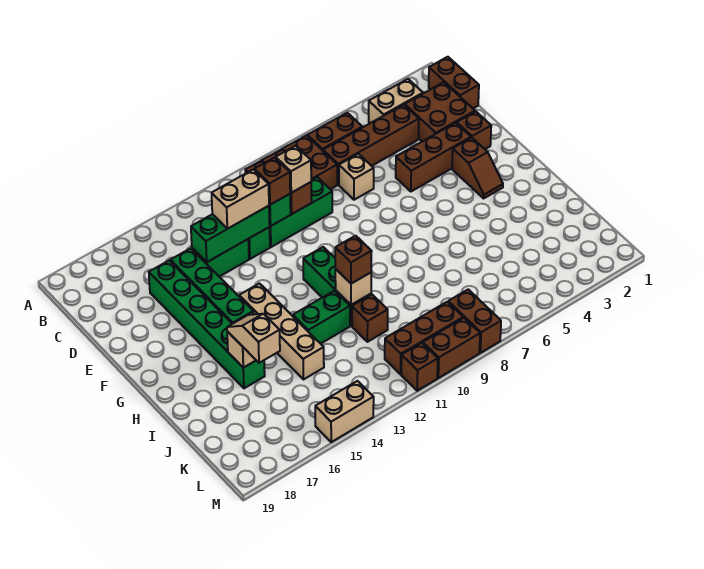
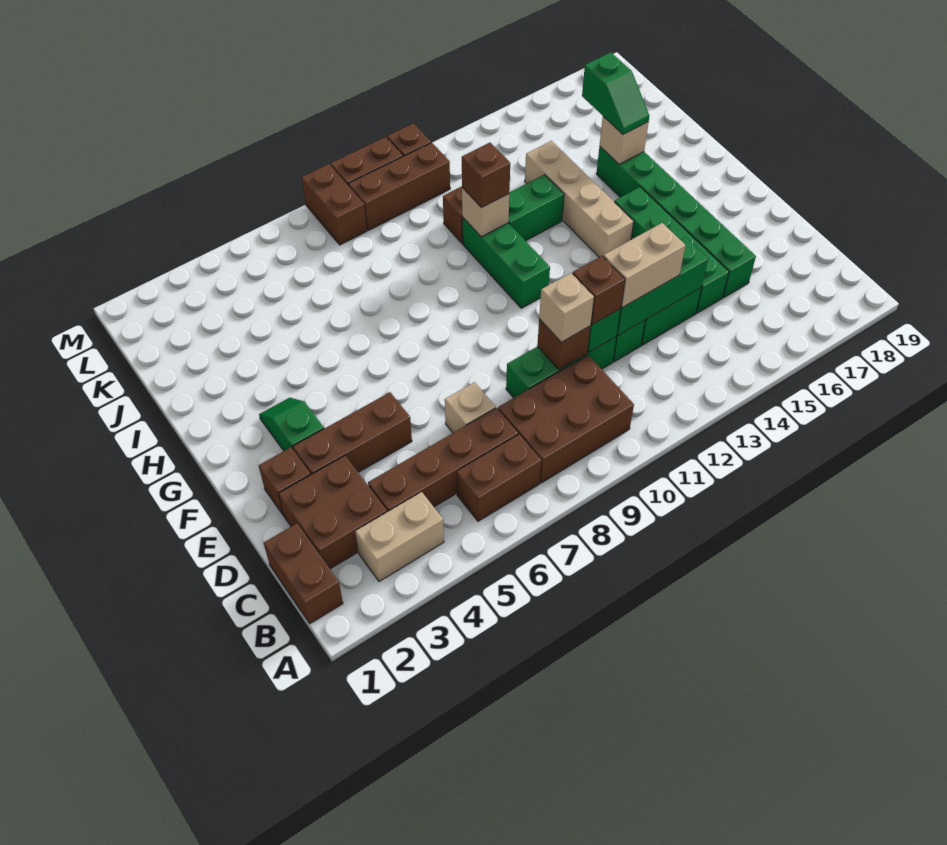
brown slope F3:G3 level 1 top F -> green slope F3:G3 level 1 top F
tan slope I16:J16 level 3 top J -> green slope I16:J16 level 3 top J
tan brick M14:M15 level 1 -> none

